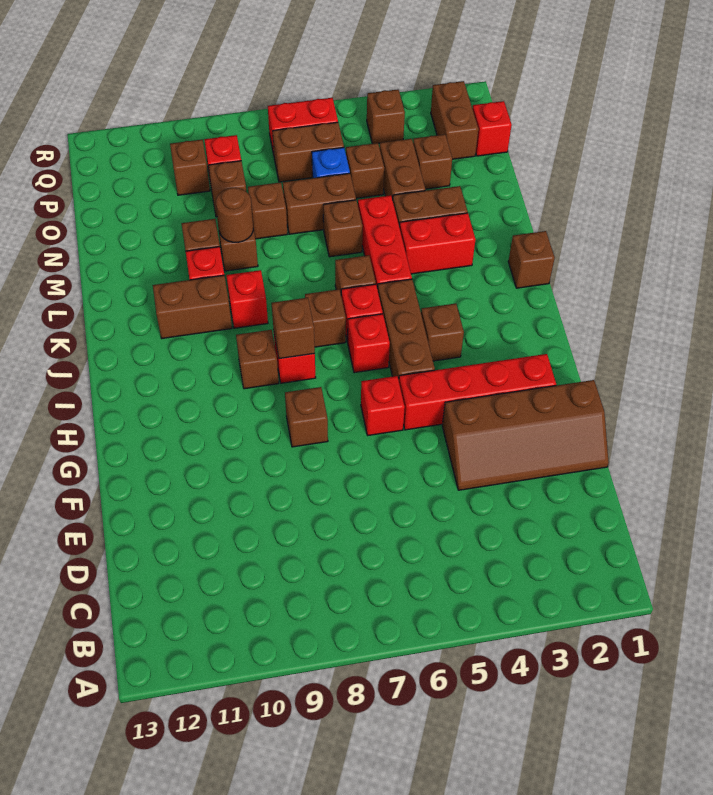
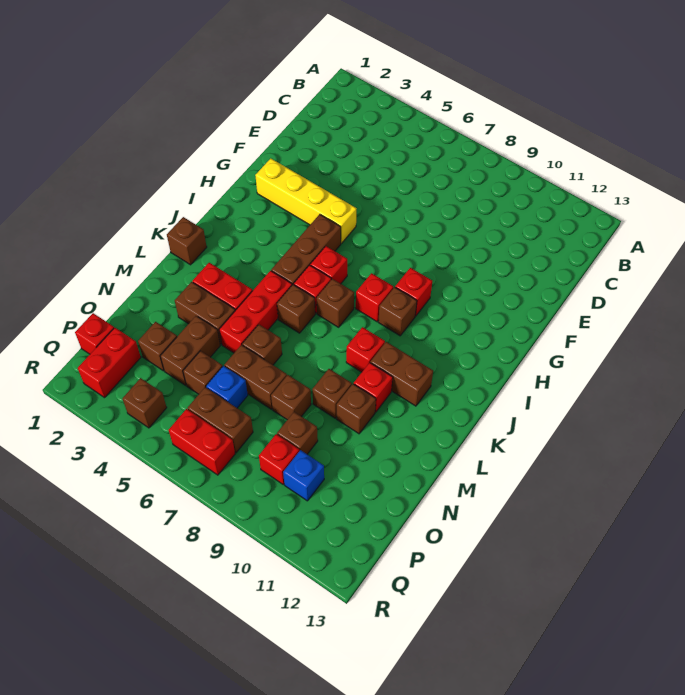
brown slope E1:F4 level 1 top F -> none
red brick G2:G5 level 1 -> yellow brick G2:G5 level 1
red brick G6 level 1 -> red brick H9 level 1
brown brick G8 level 1 -> none
brown brick I4 level 1 -> none
brown brick I8 level 2 -> none
brown round brick M9 level 2 -> none
brown brick P2:Q2 level 1 -> red brick P2:Q2 level 1
brown brick P10 level 1 -> blue brick P10 level 1

